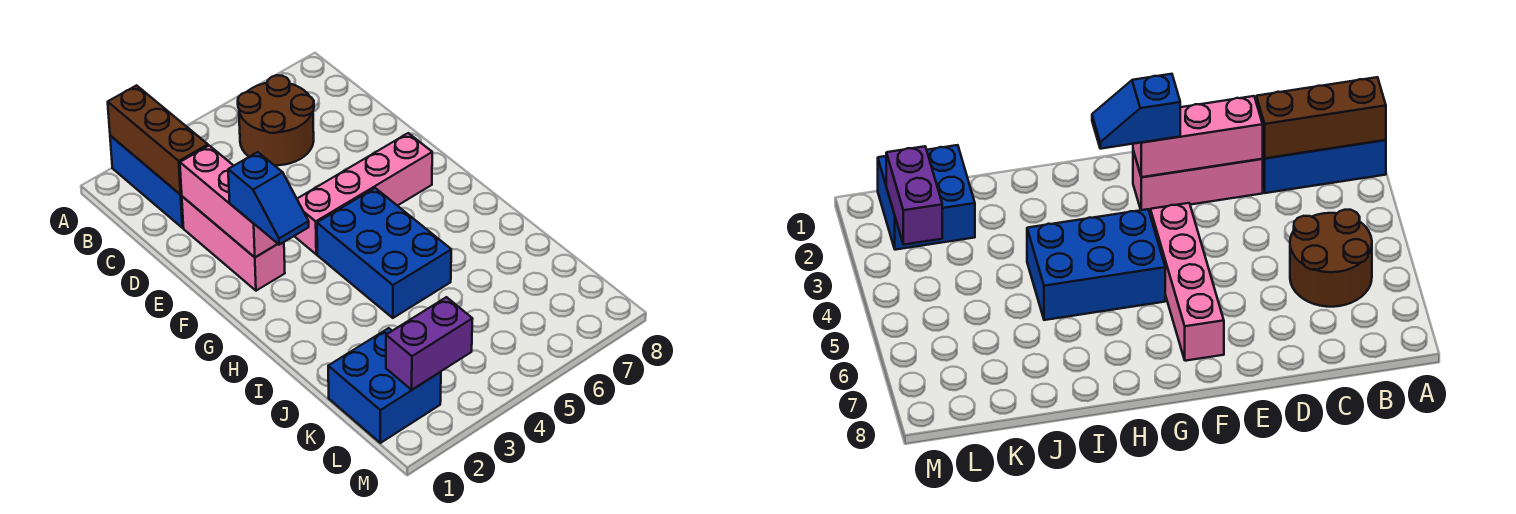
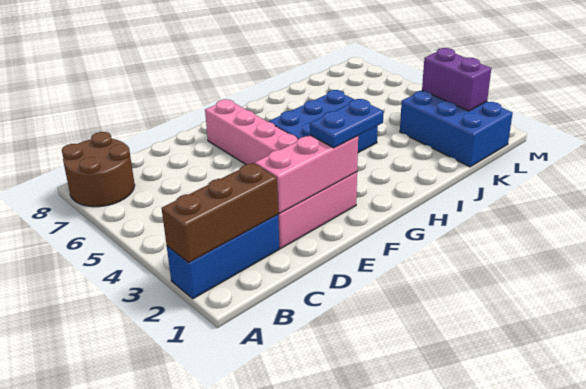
brown round brick B5:C6 level 1 -> brown round brick A7:B8 level 1
blue slope F2:G2 level 3 top F -> blue plate F2:G2 level 3
blue brick K1:L2 level 1 -> blue brick K1:L3 level 1

